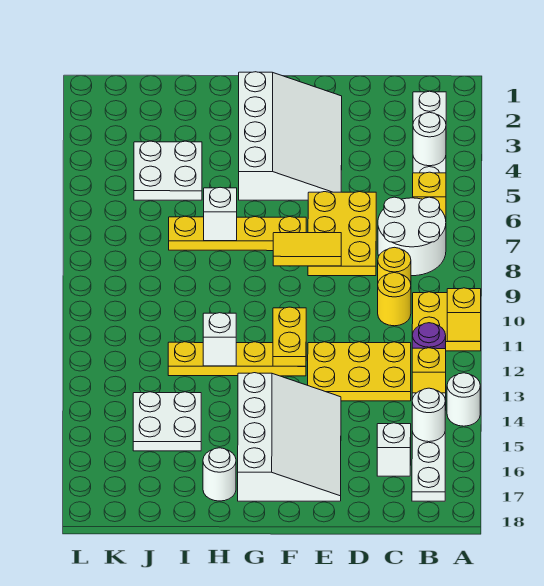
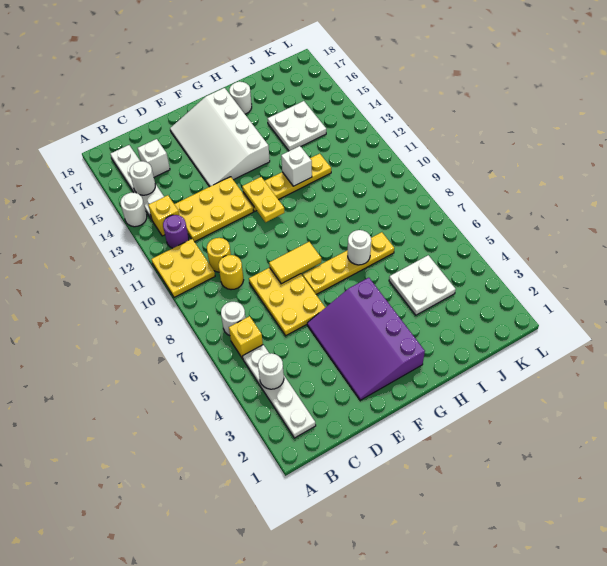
yellow brick A11 level 2 -> none
white round brick B7:C8 level 1 -> white round brick B7 level 1
white slope E2:G5 level 1 top G -> purple slope E2:G5 level 1 top G
white brick H7 level 2 -> white round brick H7 level 2

